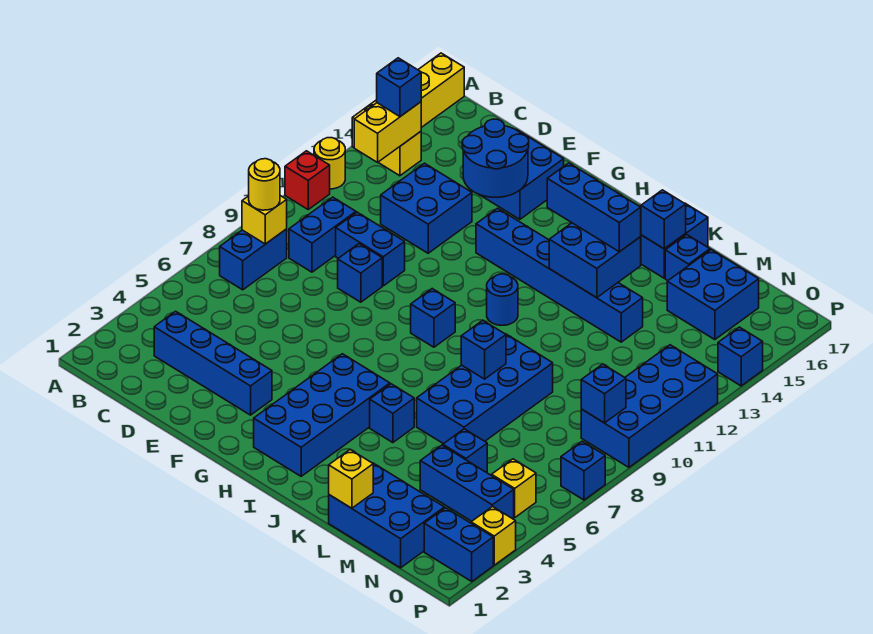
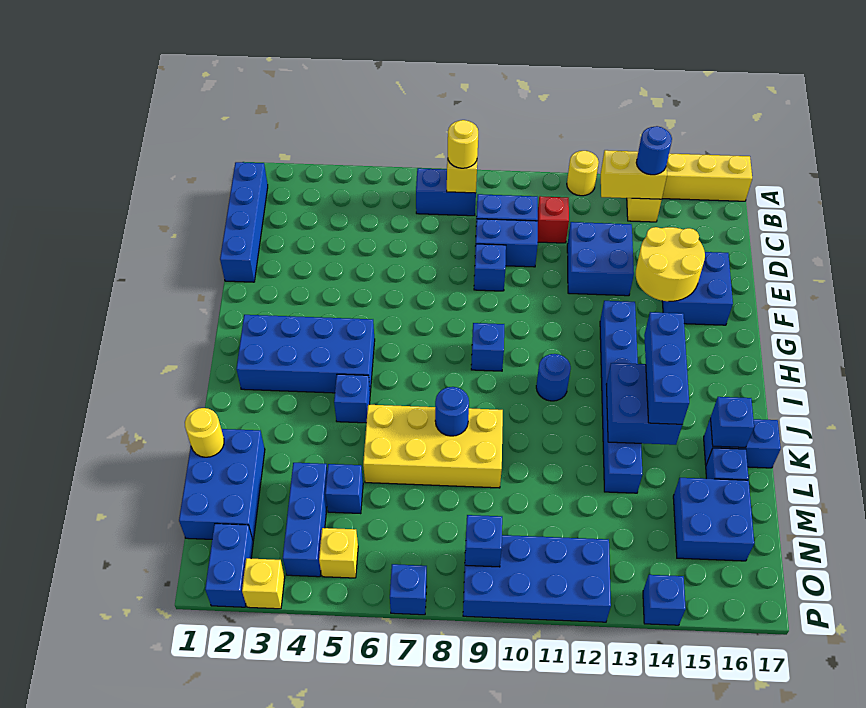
red brick A11 level 1 -> red brick C11 level 1
blue brick B14 level 3 -> blue round brick B14 level 3
blue brick C3:F3 level 1 -> blue brick B1:E1 level 1
blue brick D10:E10 level 1 -> blue brick D9:D10 level 1
blue round brick E14:F15 level 2 -> yellow round brick E14:F15 level 2
blue brick K6:L9 level 1 -> yellow brick K6:L9 level 1
blue brick K8 level 2 -> blue round brick K8 level 2
yellow brick L1 level 2 -> yellow round brick L1 level 2

